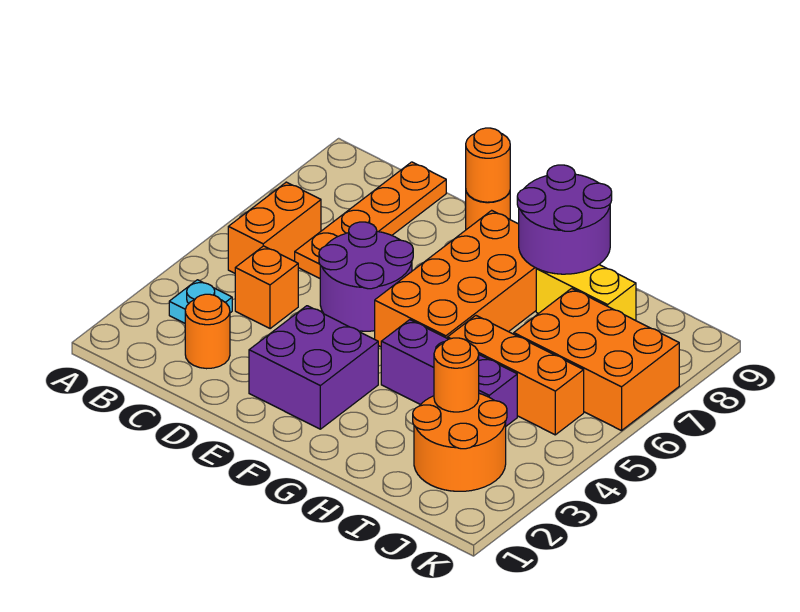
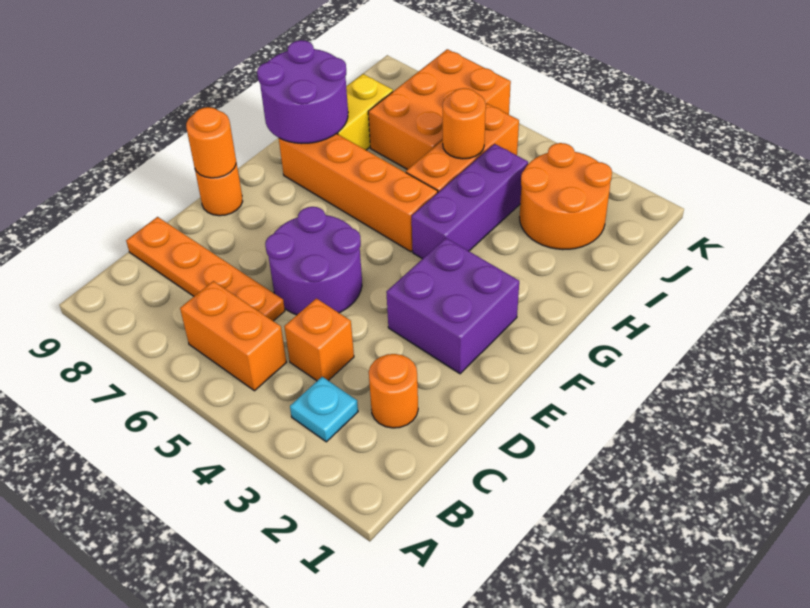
orange brick F5:G8 level 1 -> orange brick G5:G8 level 1
orange round brick I3 level 2 -> orange round brick I5 level 2

